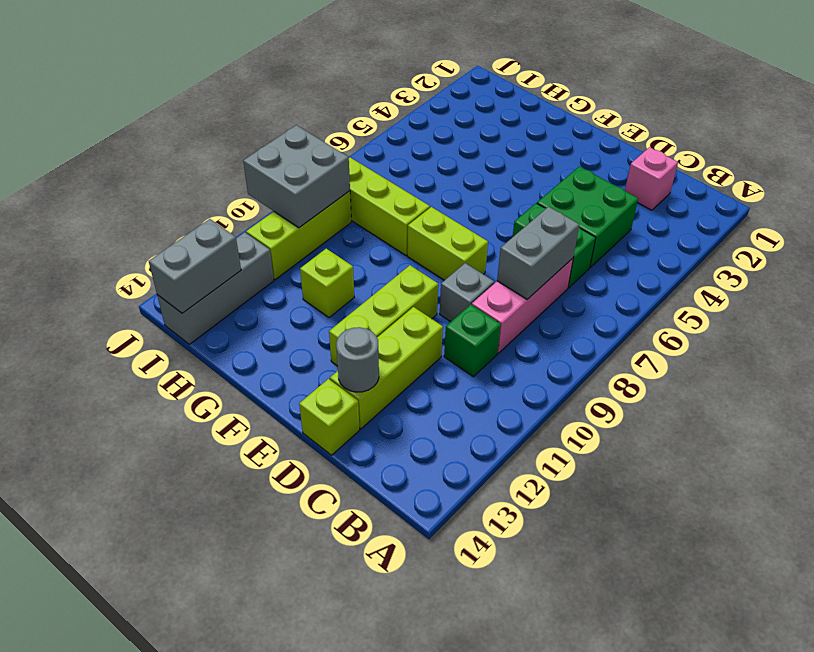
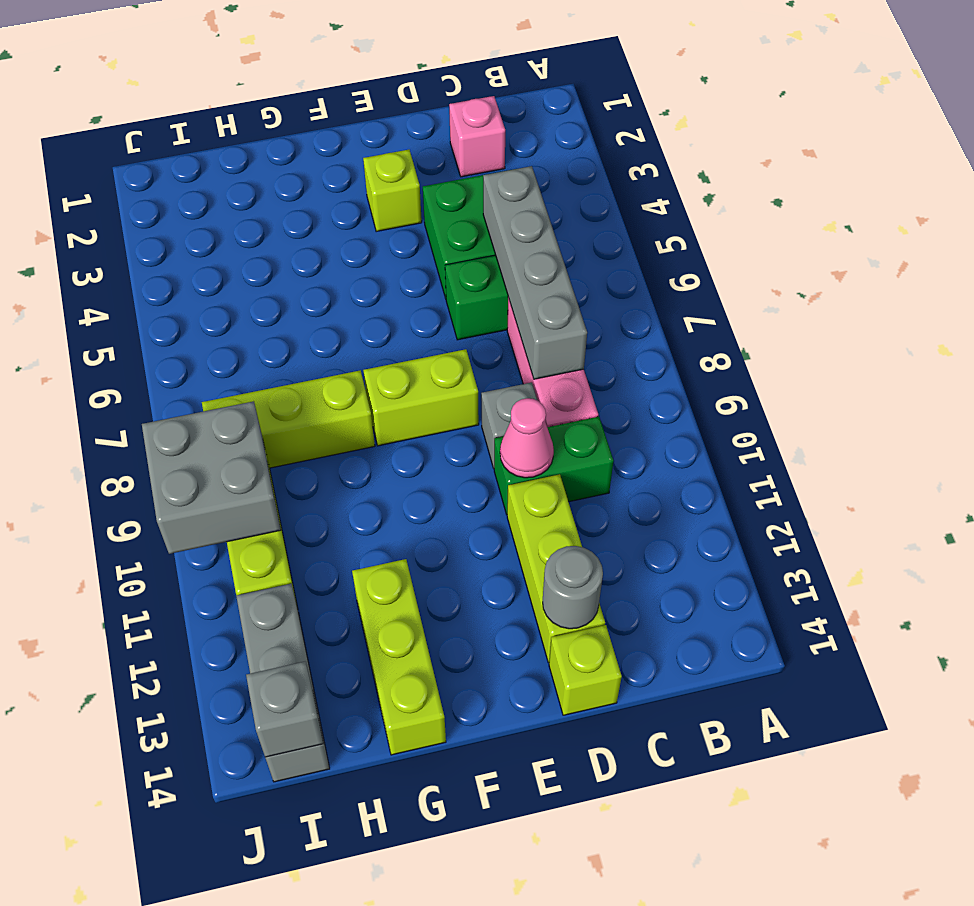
grey brick C7:C8 level 2 -> grey brick C5:C8 level 2
green brick C10 level 1 -> green brick C10:D10 level 1
none -> pink cone D10 level 2
lime brick E10:E12 level 1 -> lime brick G12:G14 level 1
lime brick G11 level 1 -> lime brick E3 level 1
grey brick I13:I14 level 2 -> grey brick I14 level 2

